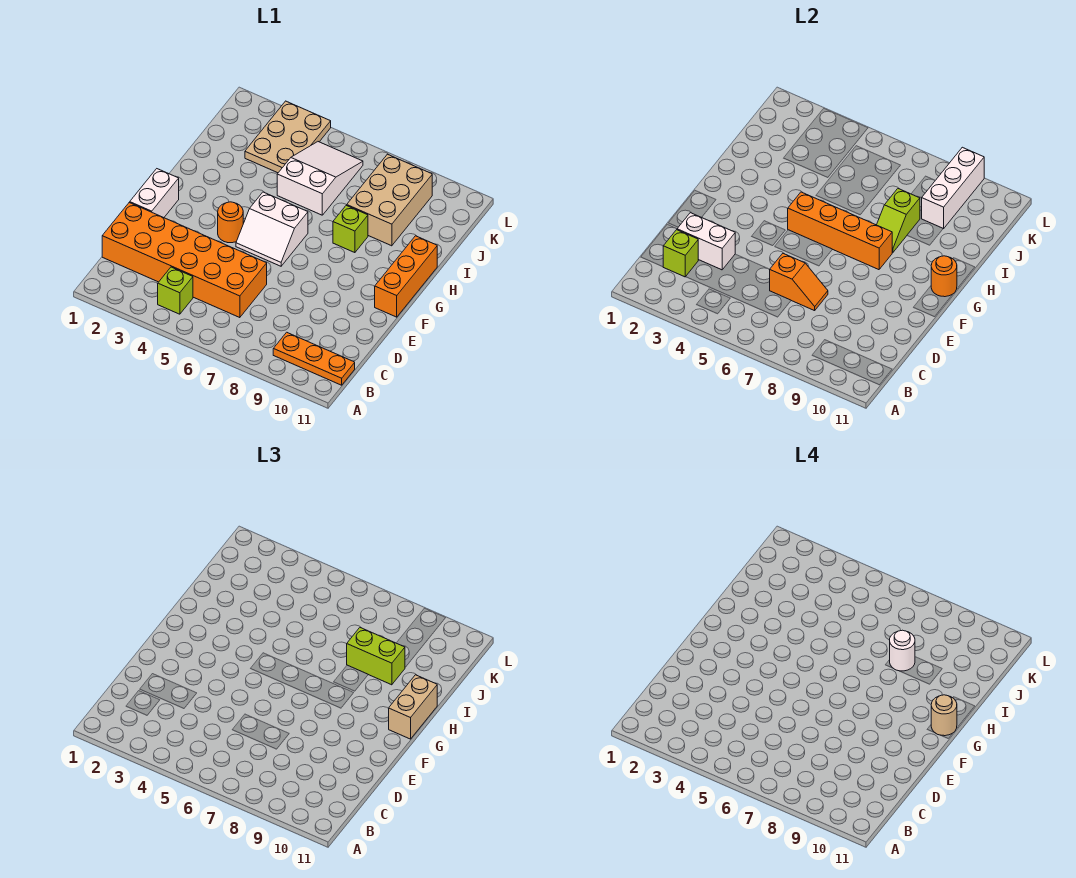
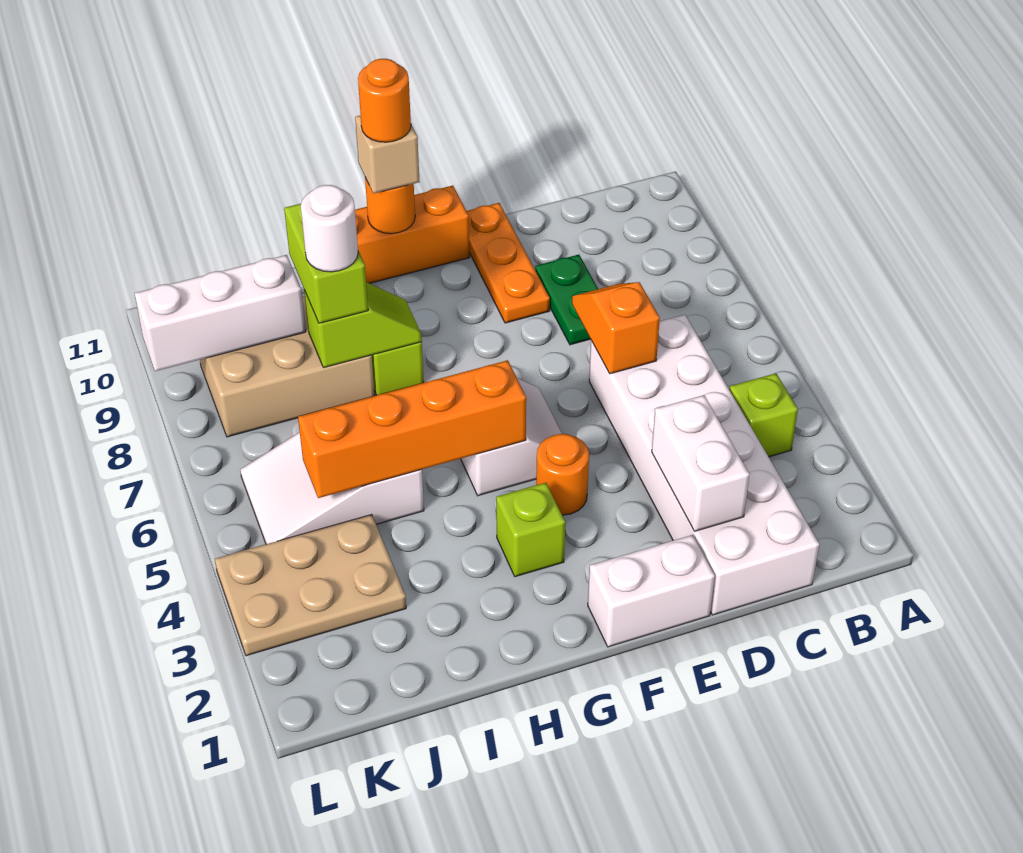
orange plate B9:B11 level 1 -> orange plate E9:E11 level 1
orange brick C1:D6 level 1 -> white brick C1:D6 level 1
lime brick C2 level 2 -> lime brick G3 level 1
none -> green plate D8:D9 level 1
orange brick G5:G8 level 2 -> orange brick G5:J5 level 2
tan brick G11:H11 level 3 -> tan brick G11 level 3
tan round brick G11 level 4 -> orange round brick G11 level 4

